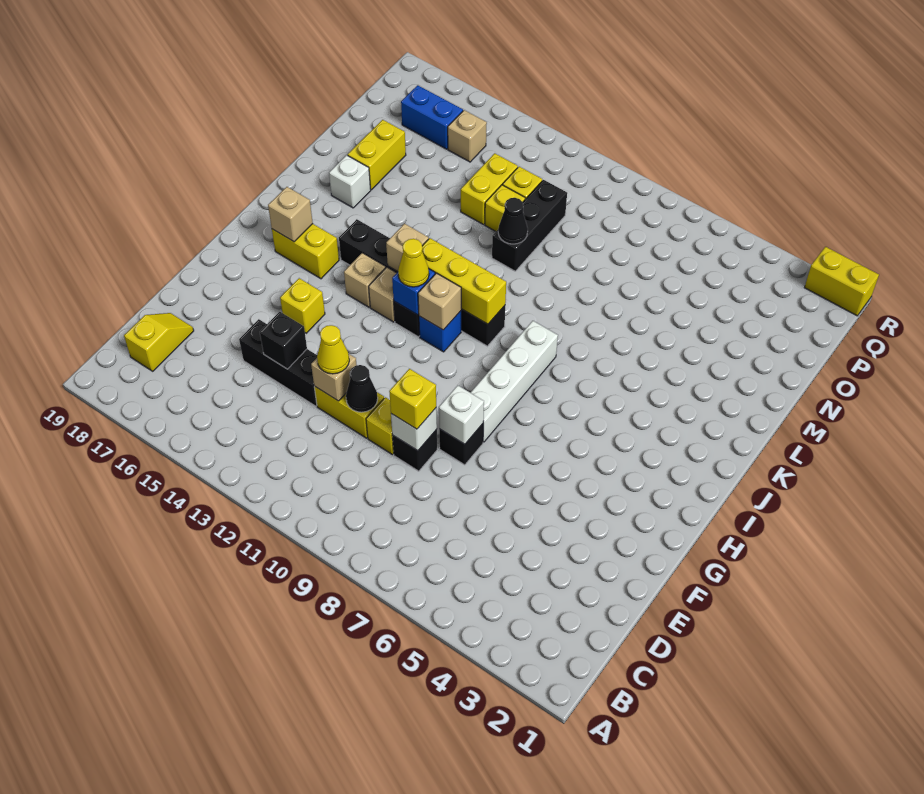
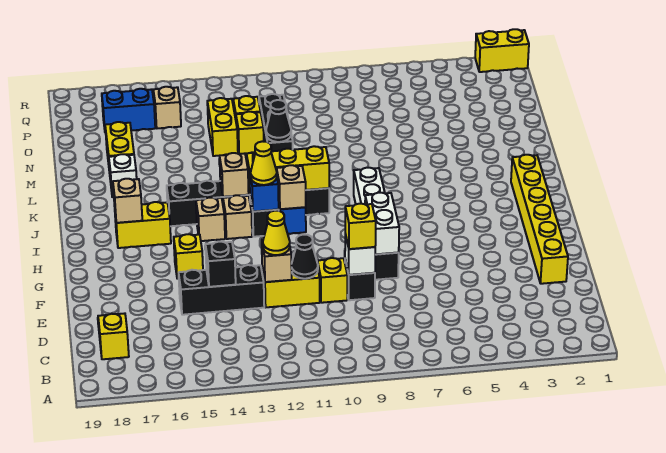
none -> yellow brick E2:J2 level 1
white brick F8 level 2 -> white brick F8:G8 level 2

